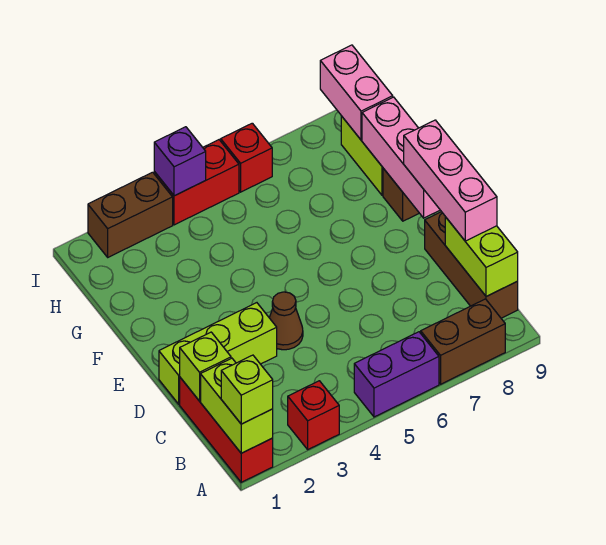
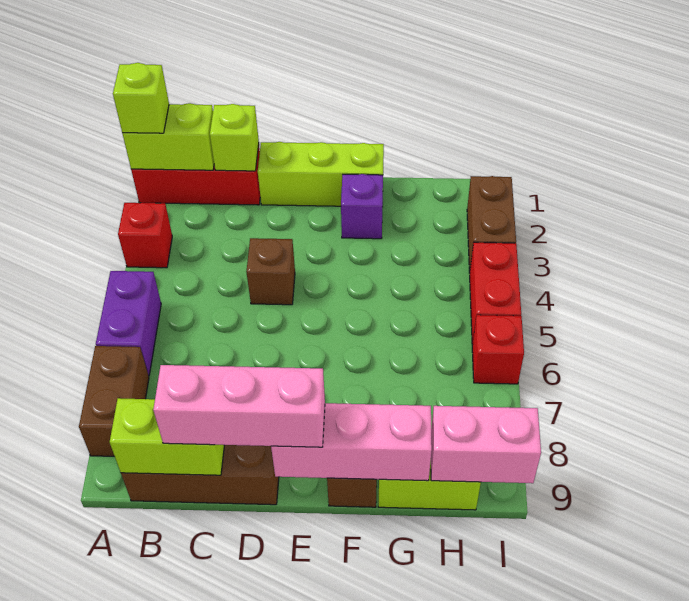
lime brick D1:D3 level 1 -> lime brick D1:F1 level 1
brown cone D4 level 1 -> brown brick D4 level 1
purple brick I4 level 2 -> purple brick F2 level 1

